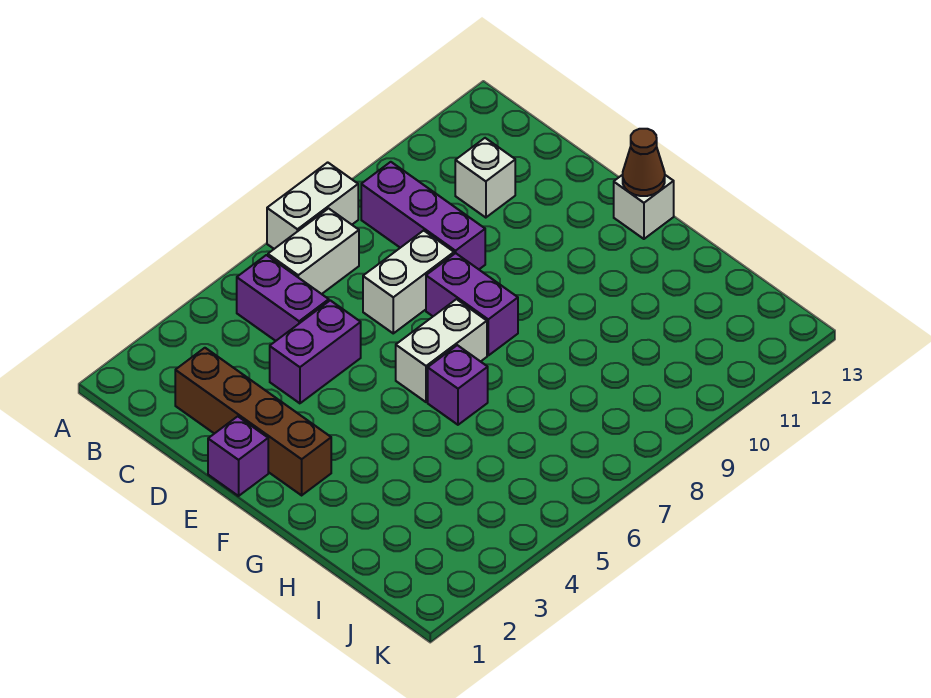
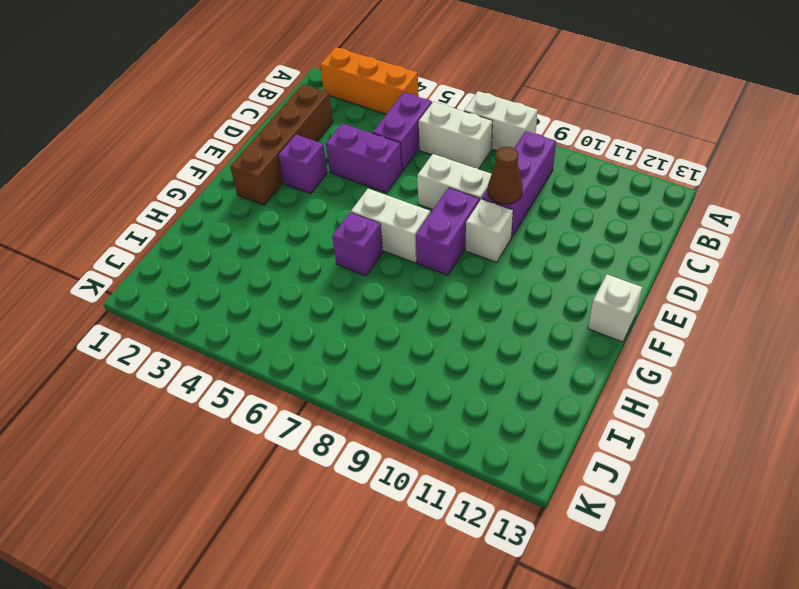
none -> orange brick A2:A4 level 1
white brick C11 level 1 -> white brick E9 level 1
purple brick E1 level 1 -> purple brick E3 level 1
brown cone F13 level 2 -> brown cone D9 level 2

